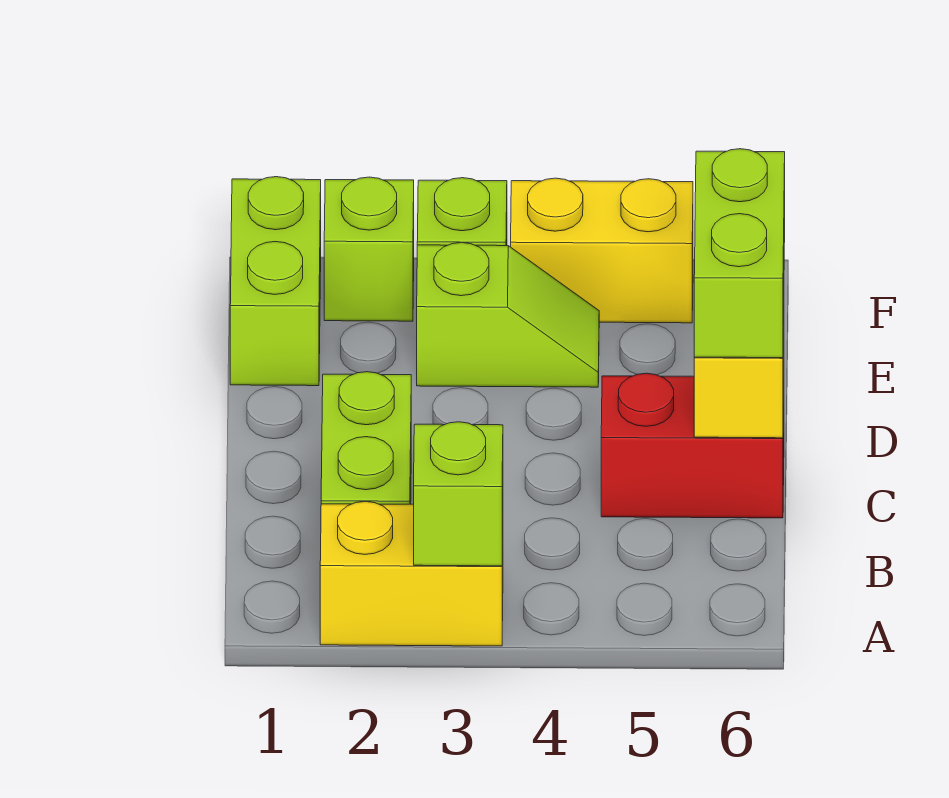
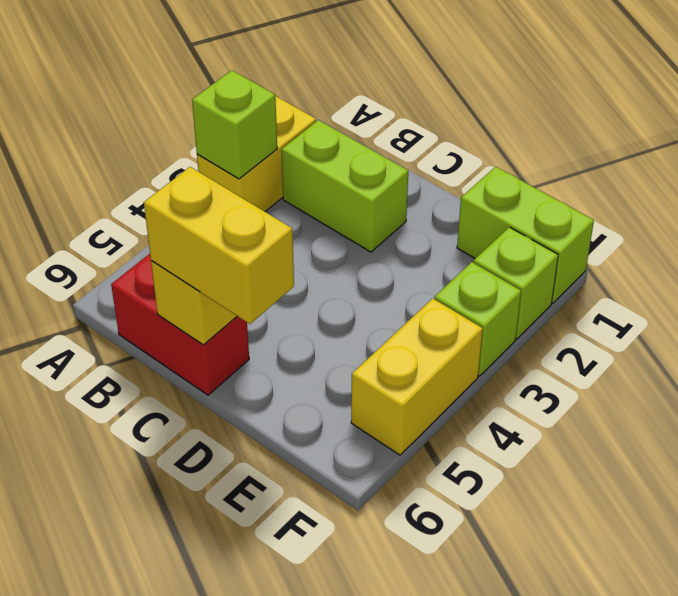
red brick C5:C6 level 1 -> red brick B6:C6 level 1
lime brick C6:D6 level 3 -> yellow brick C6:D6 level 3
lime slope E3:E4 level 1 top 3 -> none

